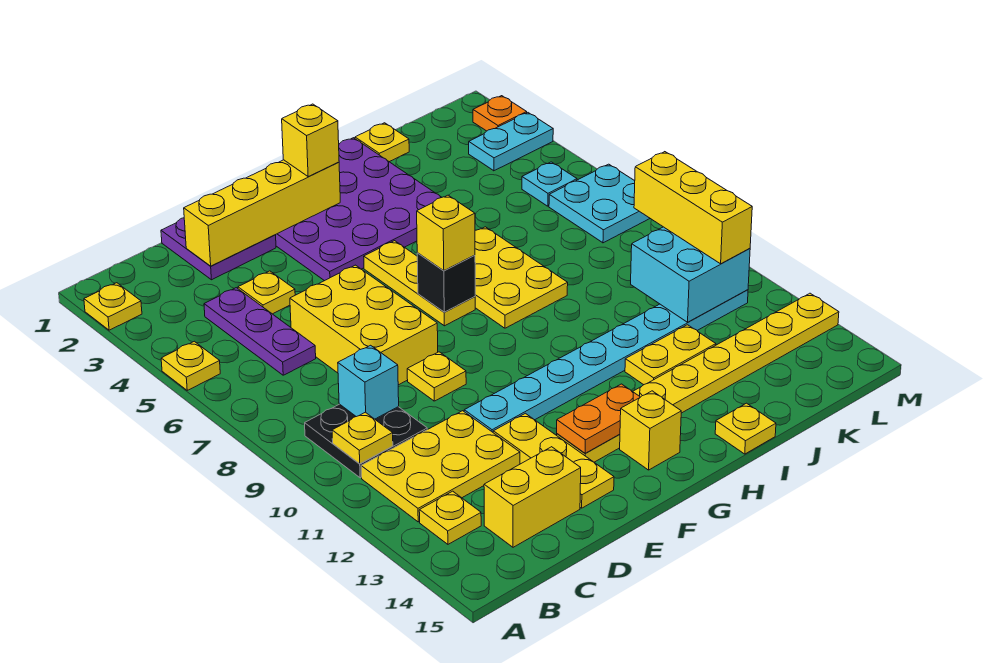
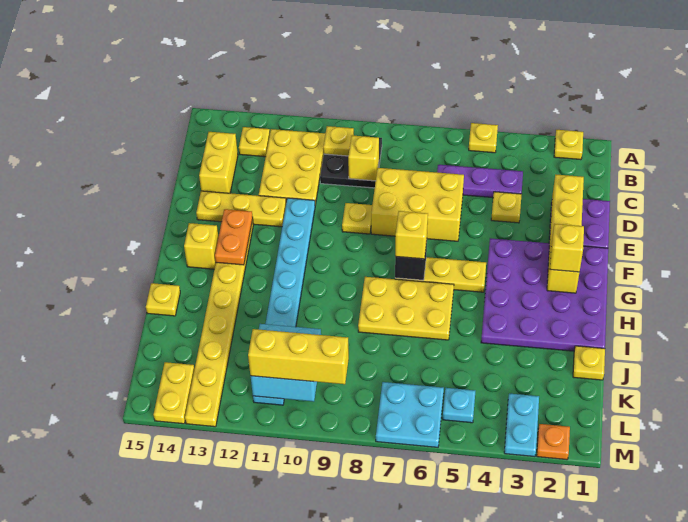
cyan brick C9 level 2 -> yellow brick C9 level 2
yellow plate I12:J12 level 1 -> yellow plate L14:M14 level 1

